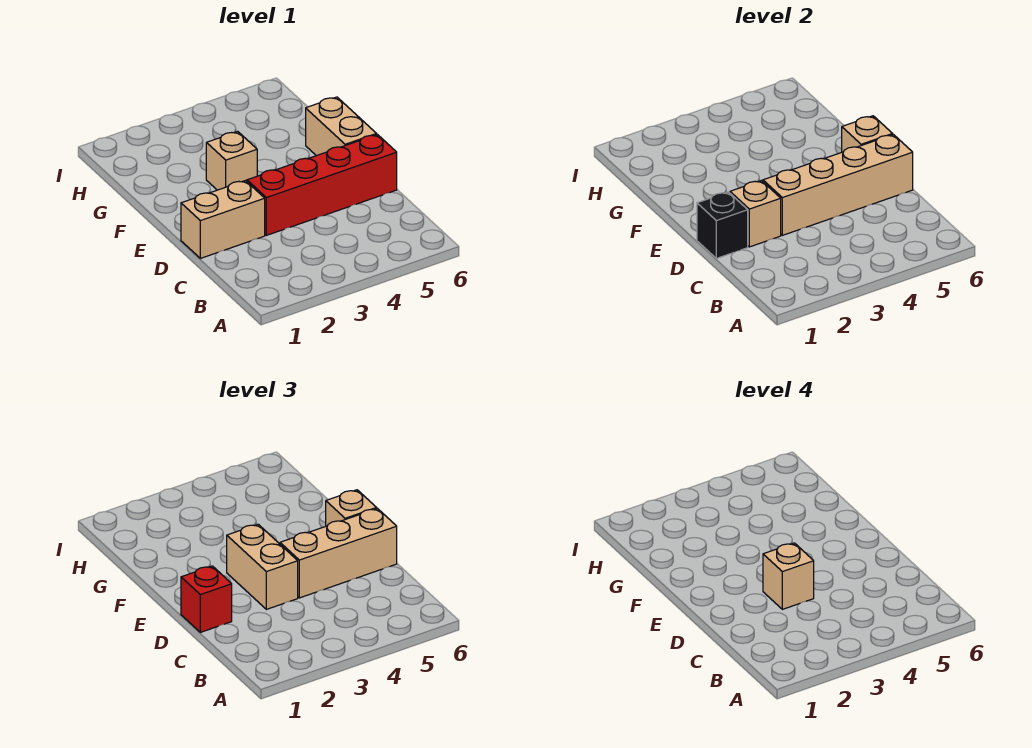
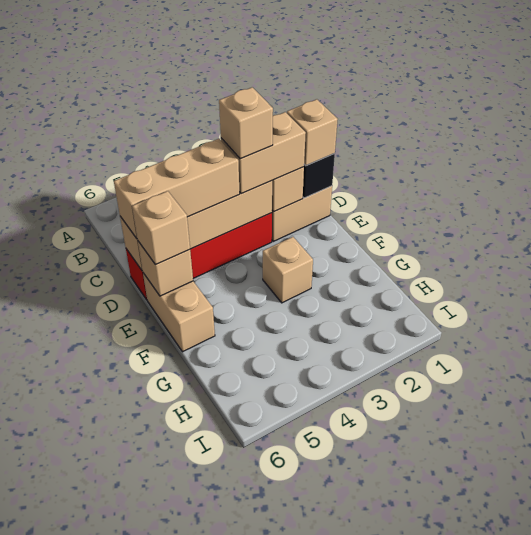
red brick D1 level 3 -> tan brick D1 level 3
tan brick D3:E3 level 3 -> tan brick D2:D3 level 3

